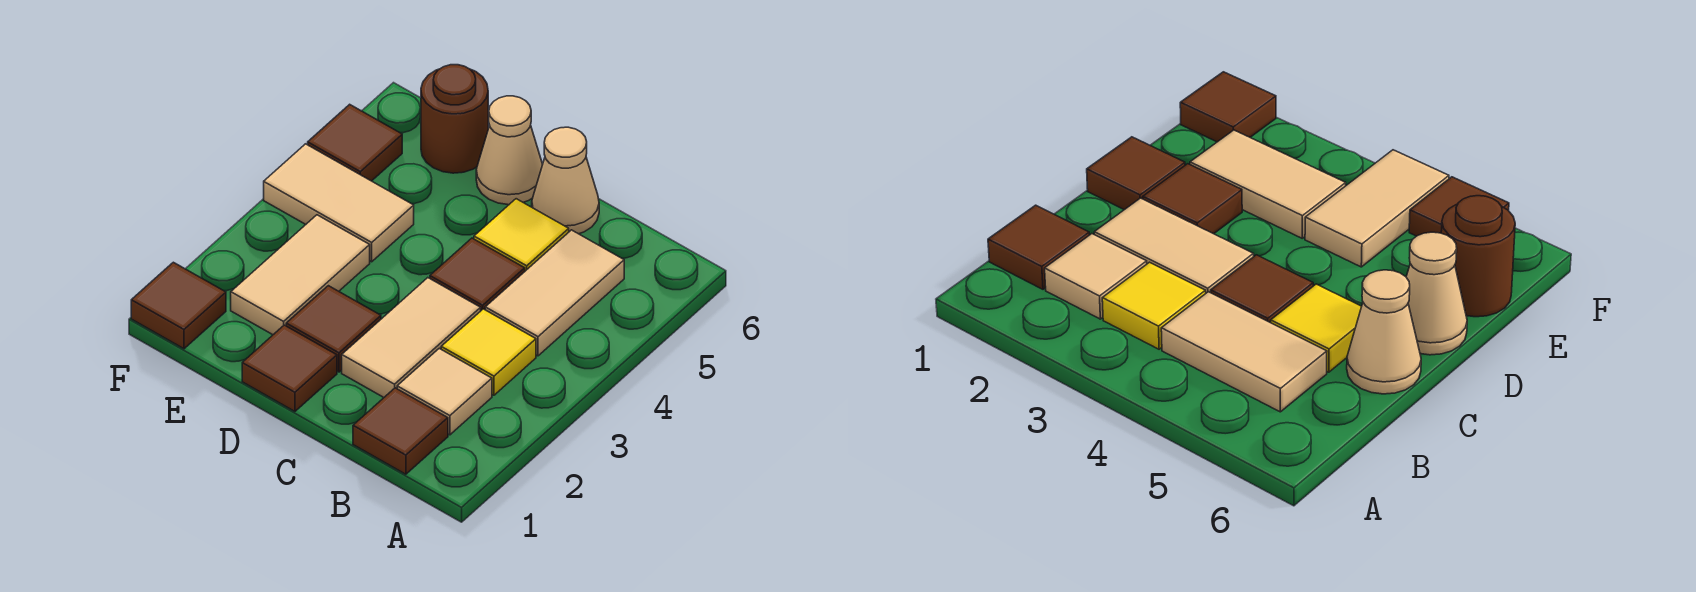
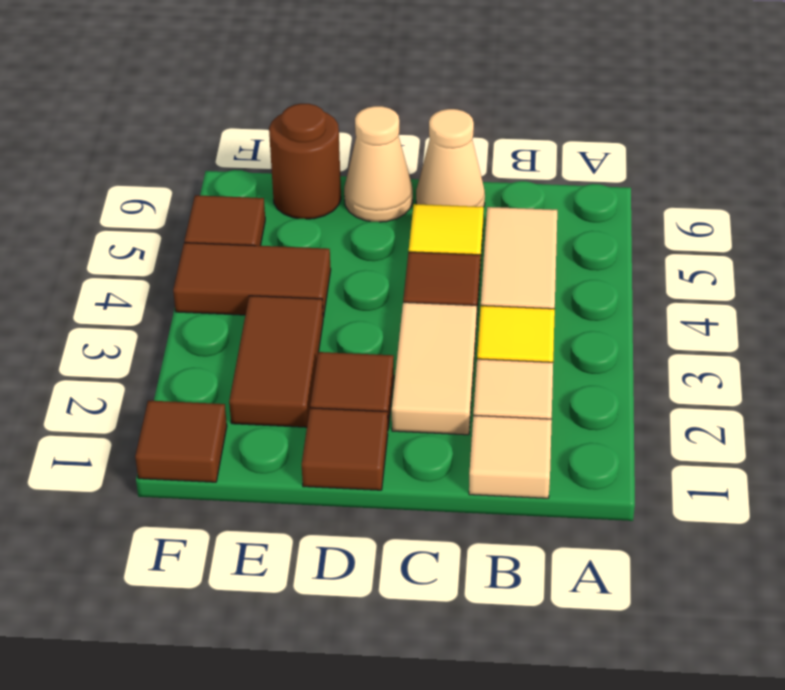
brown tile B1 level 1 -> tan tile B1 level 1
tan tile E2:E3 level 1 -> brown tile E2:E3 level 1
tan tile E4:F4 level 1 -> brown tile E4:F4 level 1

